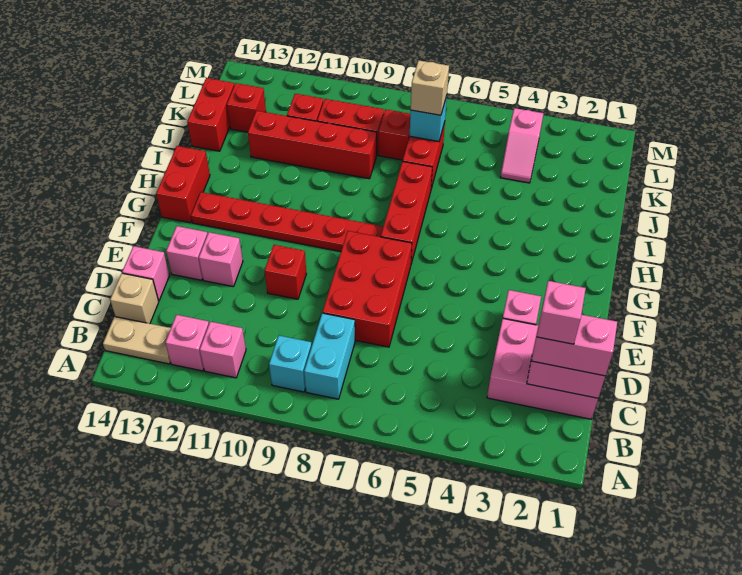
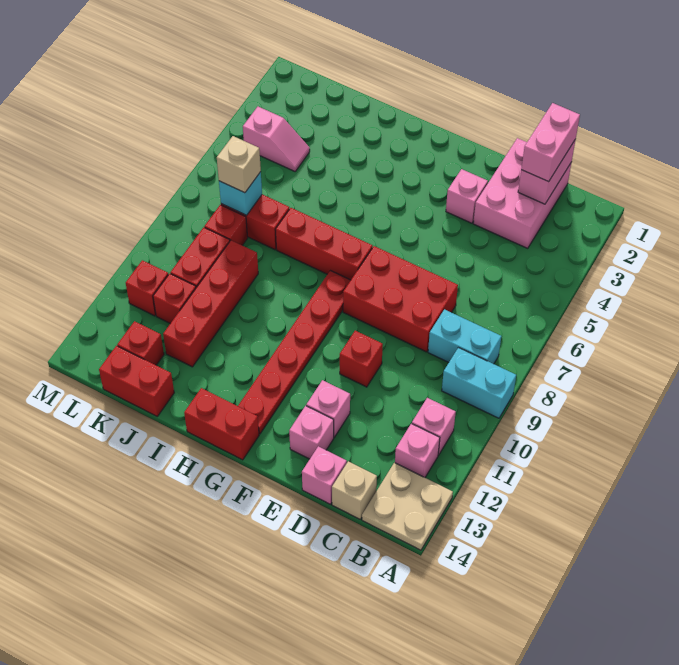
cyan brick B9 level 1 -> cyan brick A9:B9 level 1
tan plate B13:B14 level 1 -> tan plate A13:B14 level 1
pink brick C2 level 4 -> none
none -> red brick L11 level 1

